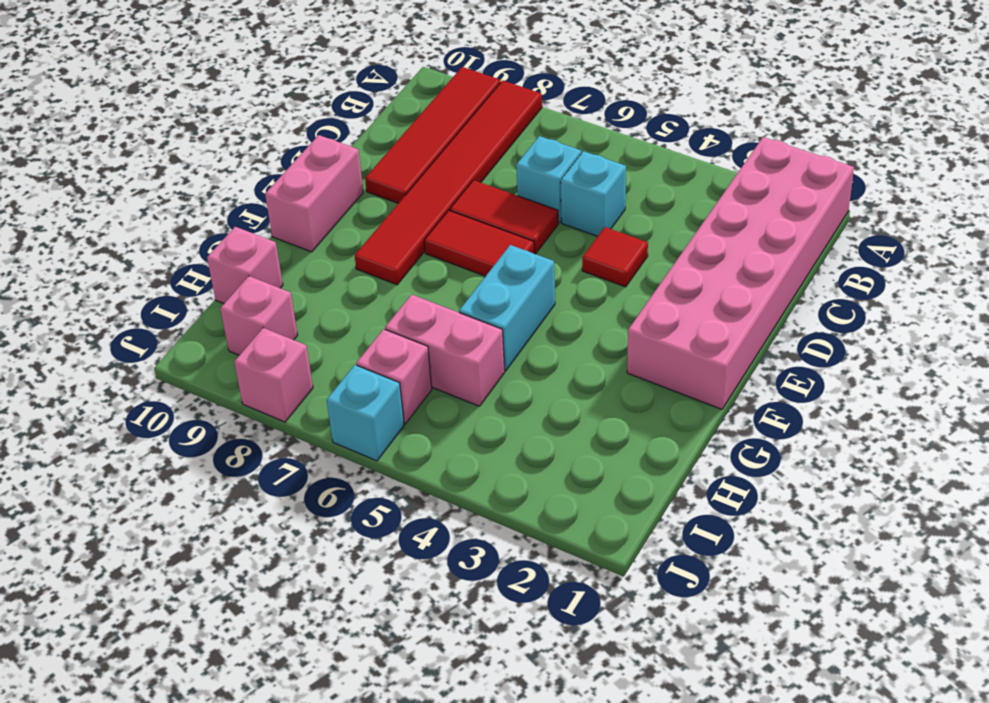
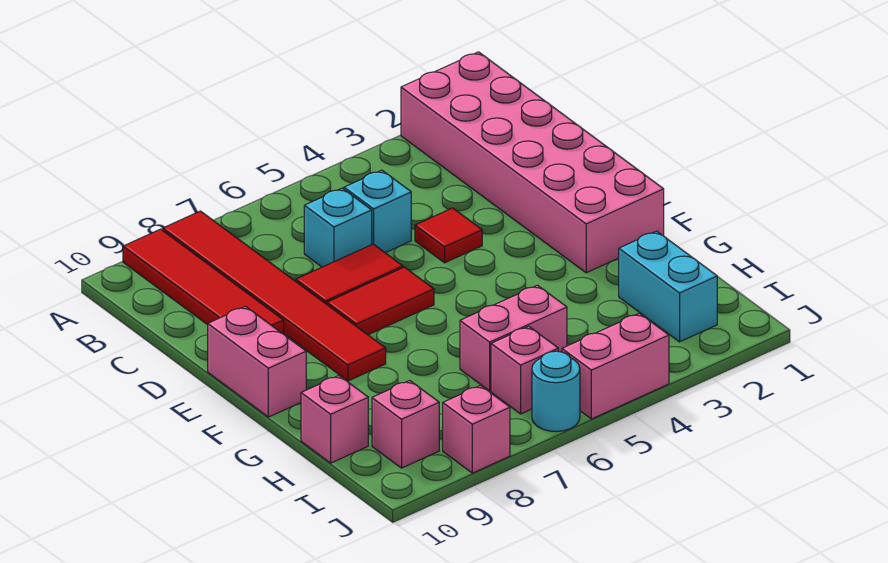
cyan brick F5:G5 level 1 -> cyan brick H2:I2 level 1
none -> pink brick J4:J5 level 1
cyan brick J6 level 1 -> cyan round brick J6 level 1

